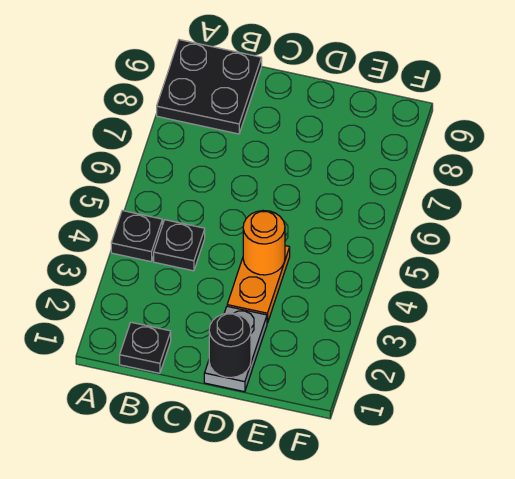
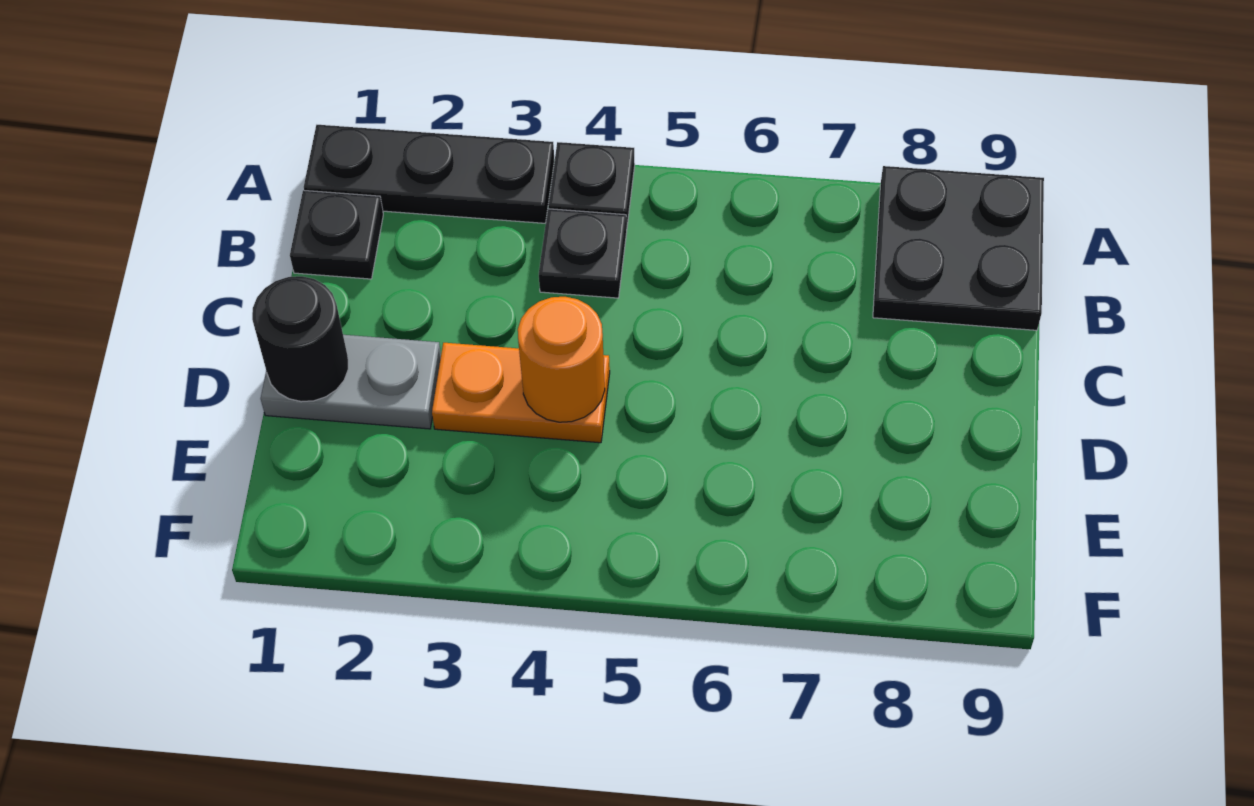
none -> black plate A1:A3 level 1

